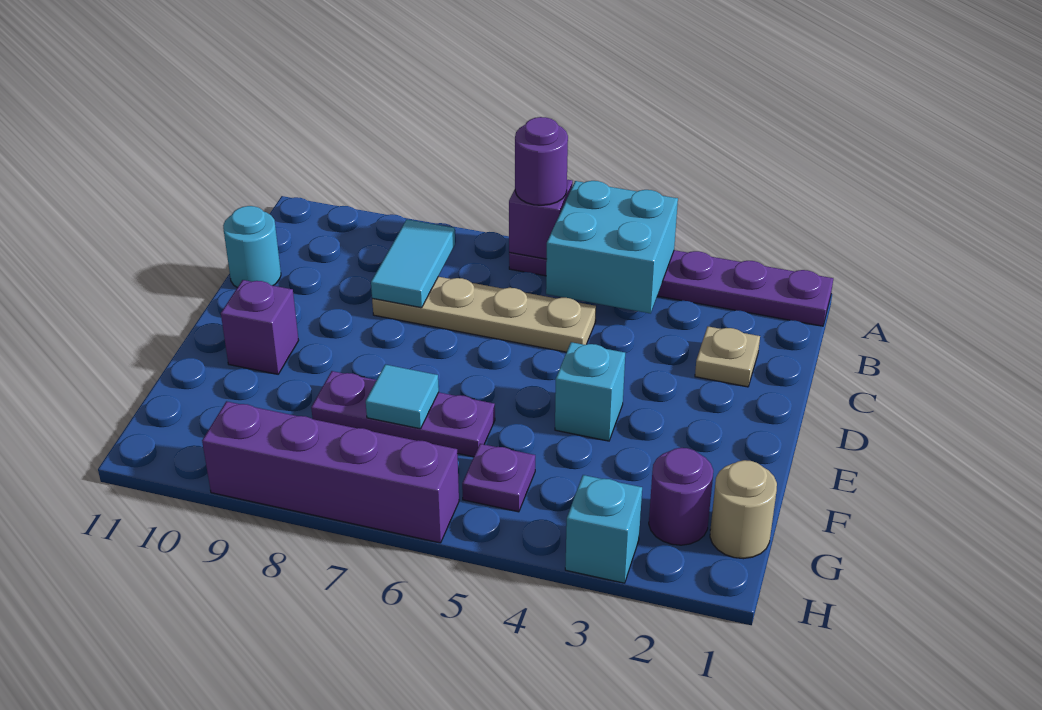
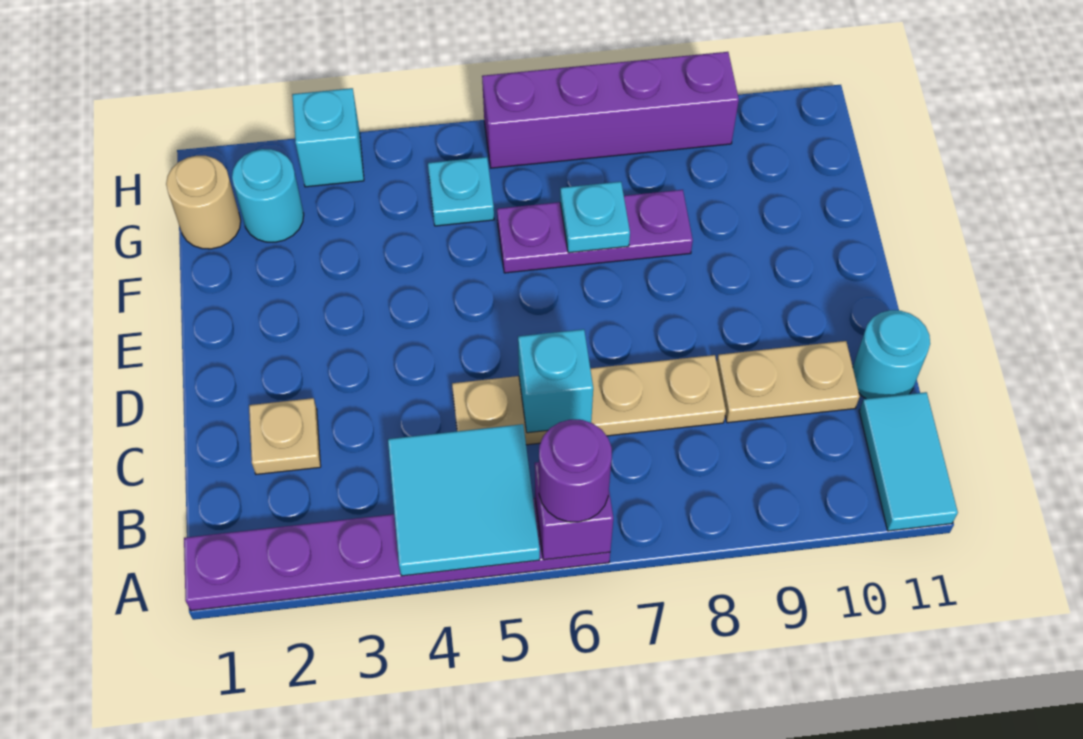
cyan brick A4:B5 level 2 -> cyan tile A4:B5 level 2
cyan tile B8:C8 level 2 -> cyan tile A11:B11 level 1
none -> tan plate C9:C10 level 1
cyan brick E4 level 1 -> cyan brick C6 level 2
purple brick E10 level 1 -> none
cyan tile F7 level 2 -> cyan plate F7 level 2
purple round brick G2 level 1 -> cyan round brick G2 level 1
purple plate G5 level 1 -> cyan plate G5 level 1

